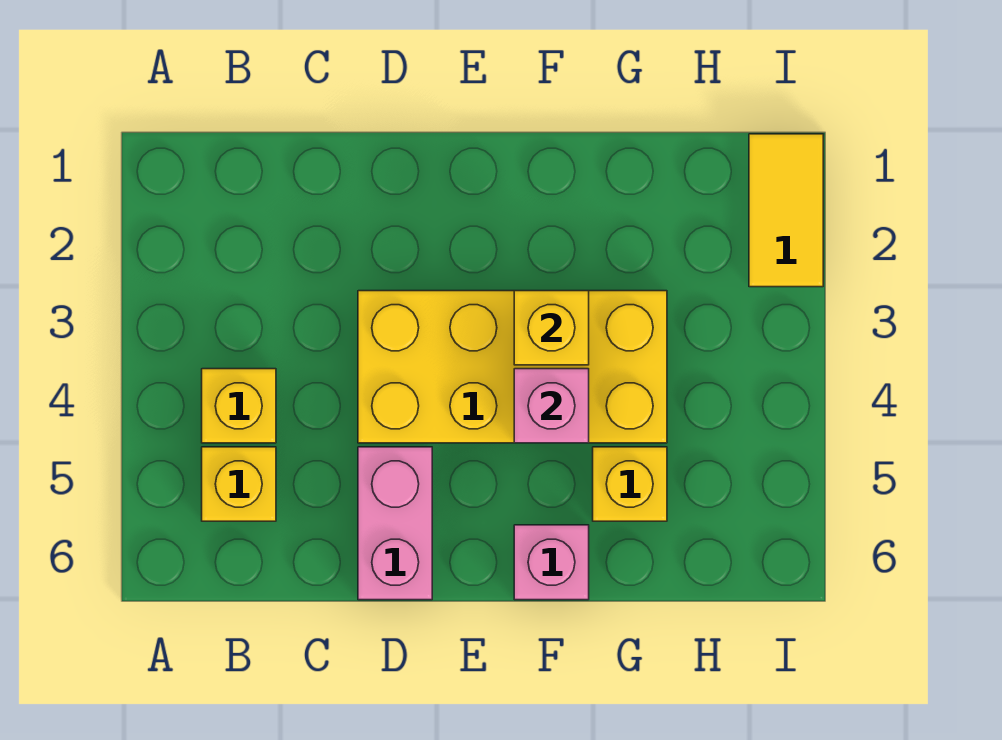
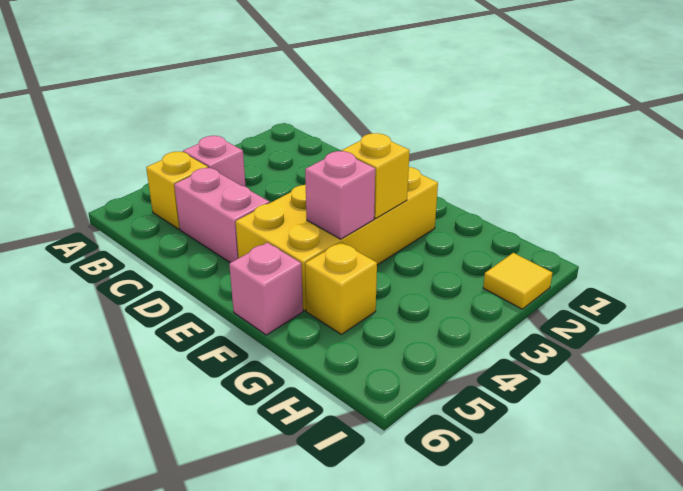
yellow brick B4 level 1 -> pink brick B4 level 1
yellow brick D3:G4 level 1 -> yellow brick E2:F5 level 1
pink brick D5:D6 level 1 -> pink brick C5:D5 level 1
yellow tile I1:I2 level 1 -> yellow tile I2 level 1

